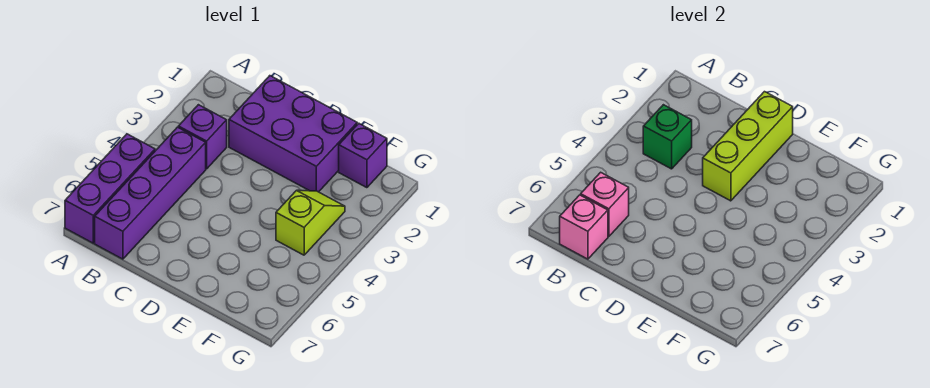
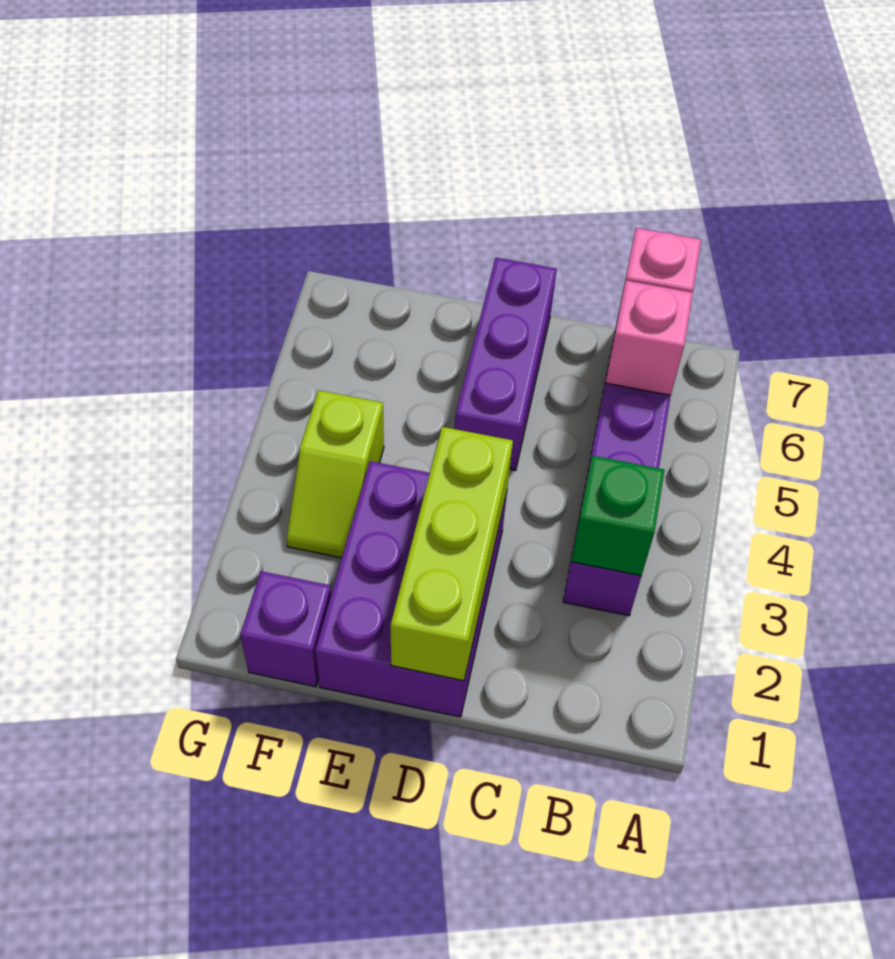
purple brick A5:A7 level 1 -> purple brick D5:D7 level 1
purple brick C1:E2 level 1 -> purple brick D1:E3 level 1

